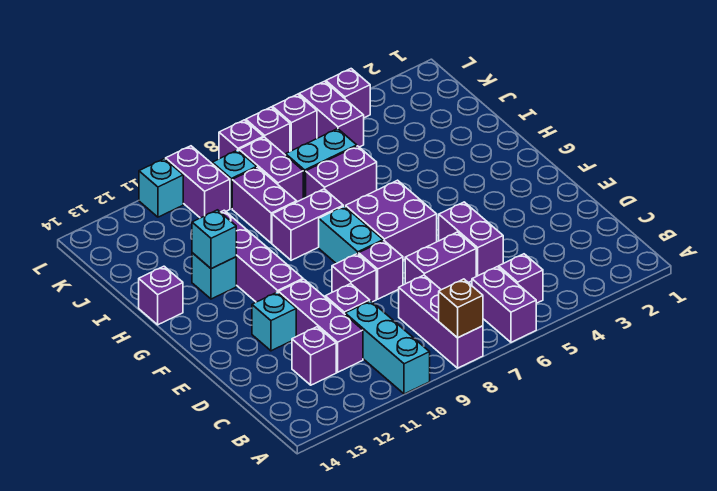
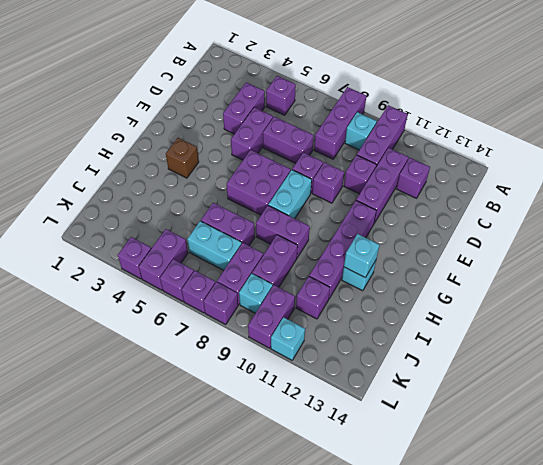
purple brick A6:B6 level 1 -> purple brick C4:D4 level 1
brown brick A8 level 2 -> brown brick G3 level 1
cyan brick A10:C10 level 1 -> purple brick A10:C10 level 1
cyan brick E12 level 1 -> cyan brick B9 level 1
purple brick H14 level 1 -> purple brick J11 level 1

